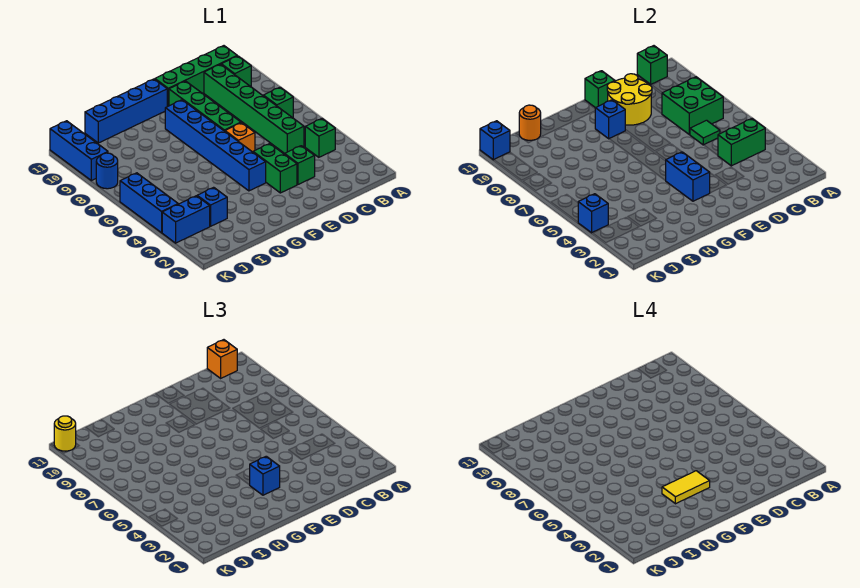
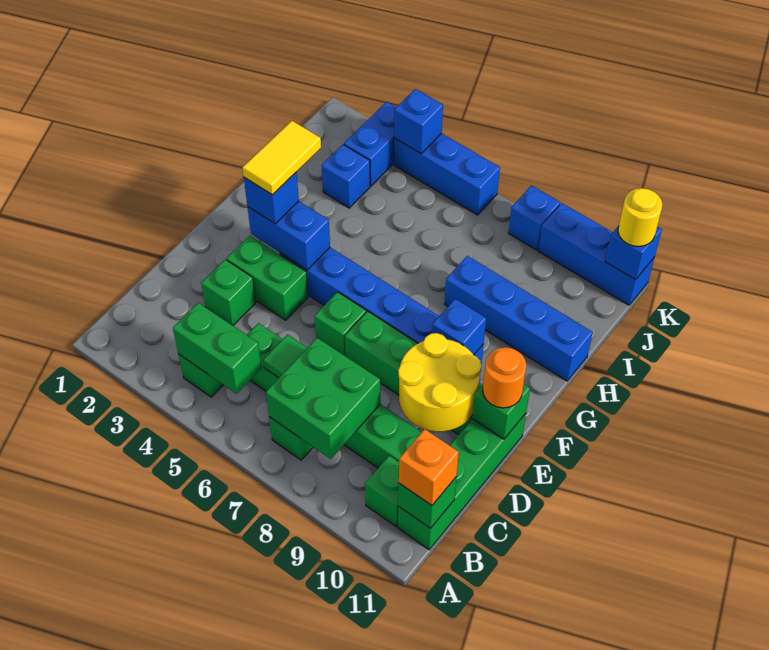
green brick B4:C4 level 2 -> green brick B4:B5 level 2
orange brick E6 level 1 -> green brick E6 level 1
blue brick F11:I11 level 1 -> blue brick H8:H11 level 1
orange round brick I11 level 2 -> orange round brick E11 level 3
blue round brick K8 level 1 -> blue brick K8 level 1

